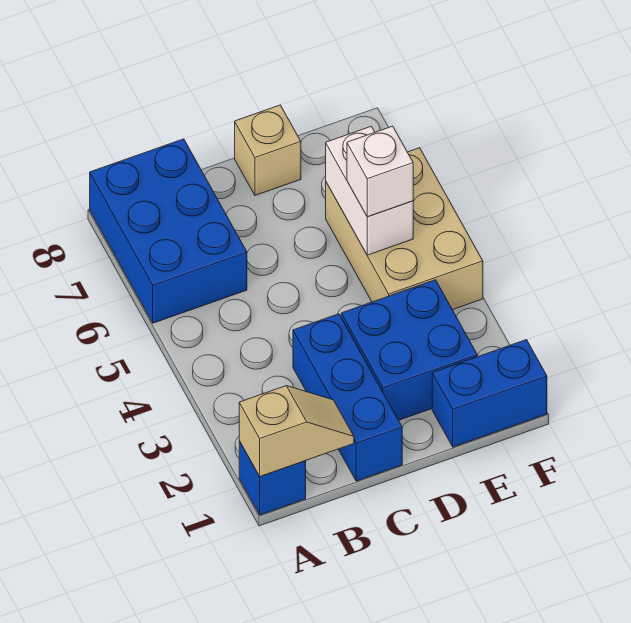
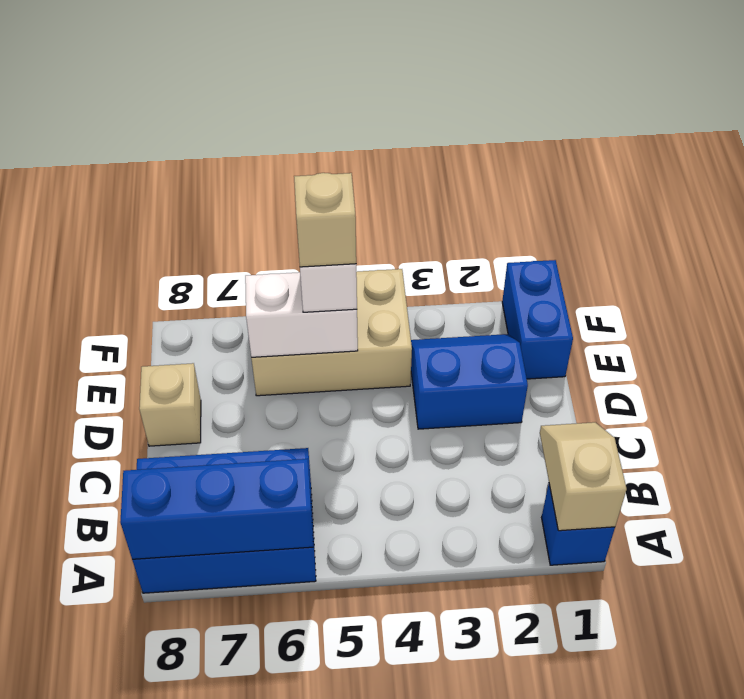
blue brick C1:C3 level 1 -> blue brick A6:A8 level 2
blue brick D2:E3 level 1 -> blue slope D2:E3 level 1 top D
none -> tan brick E5 level 4

